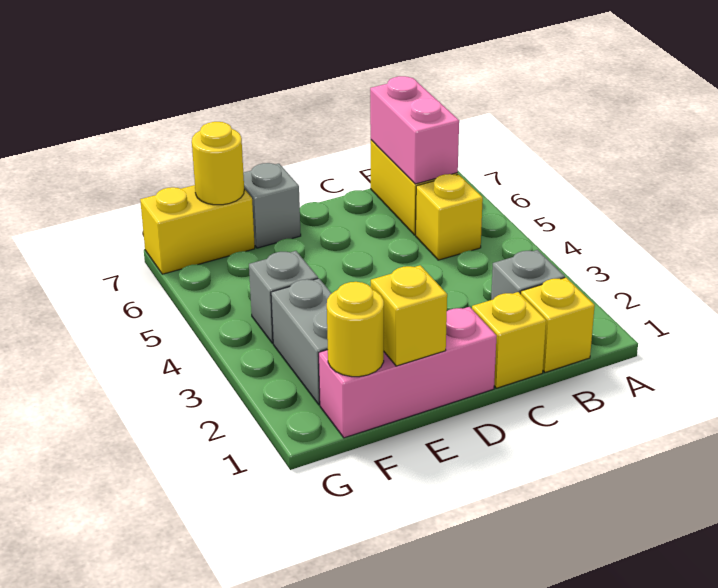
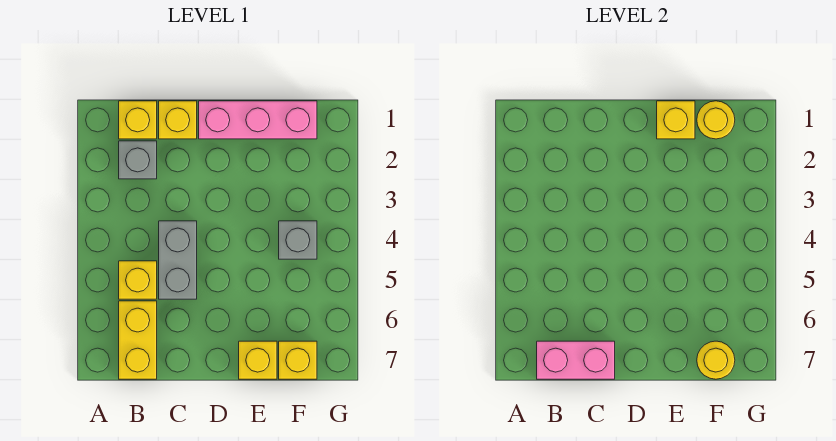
pink brick B6:B7 level 2 -> pink brick B7:C7 level 2
grey brick E7 level 1 -> yellow brick E7 level 1
grey brick F2:F3 level 1 -> grey brick C4:C5 level 1
yellow brick F7:G7 level 1 -> yellow brick F7 level 1

